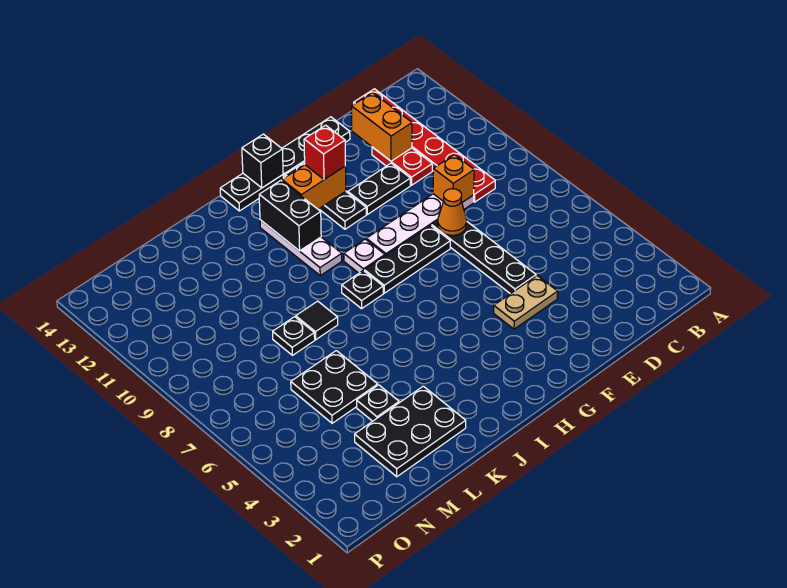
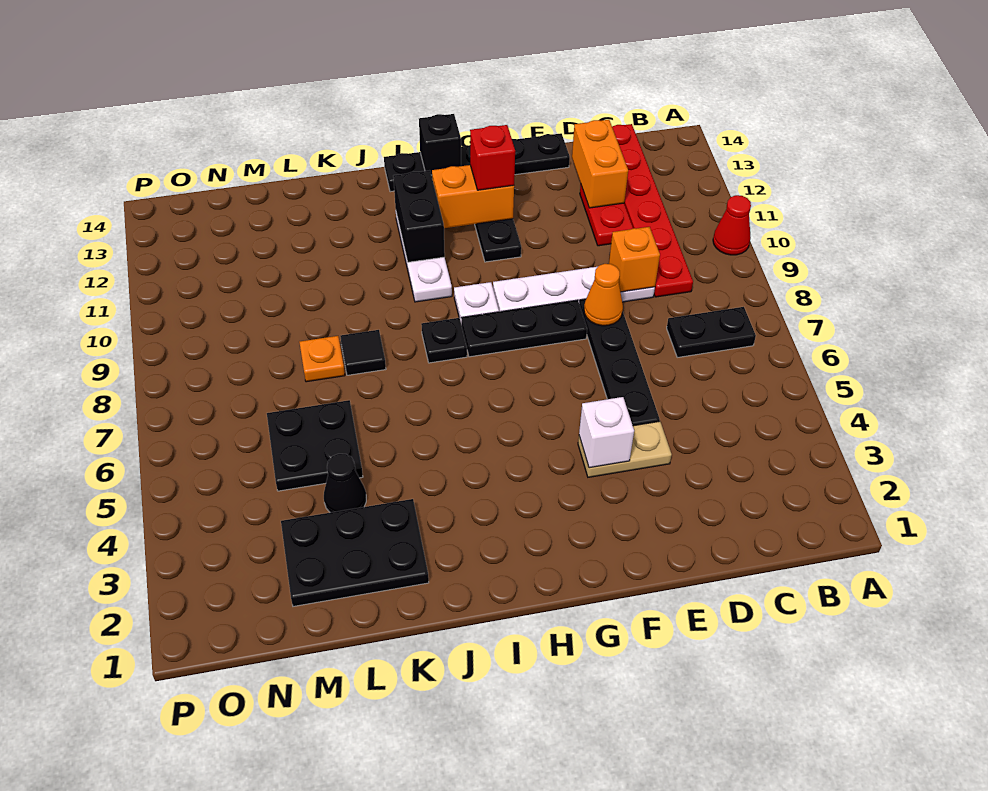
none -> red cone A10 level 1
black plate E11:F11 level 1 -> black plate B7:C7 level 1
none -> white brick F4 level 2
black plate L4 level 1 -> black cone L4 level 1
black plate L8 level 1 -> orange plate L8 level 1

